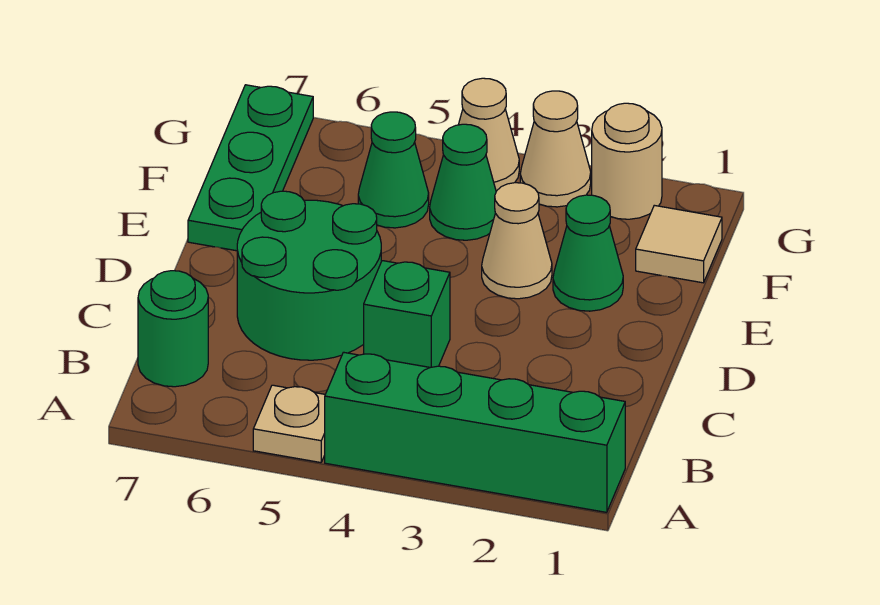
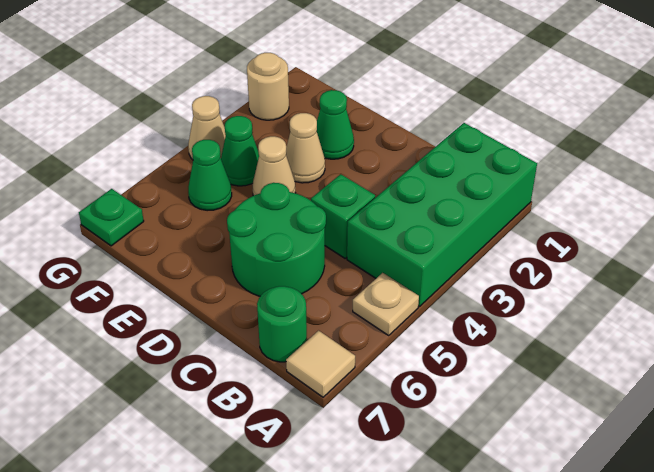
green brick A1:A4 level 1 -> green brick A1:B4 level 1
green plate E7:G7 level 1 -> green plate G7 level 1
tan tile F1 level 1 -> tan tile A7 level 1
tan cone G3 level 1 -> tan cone E4 level 1

